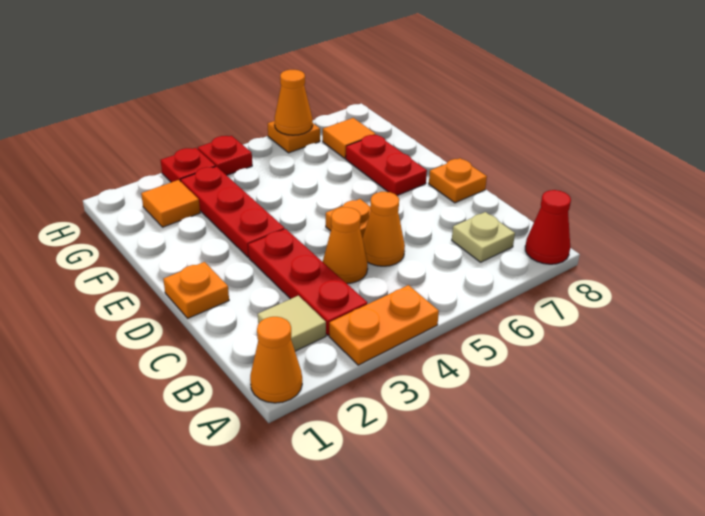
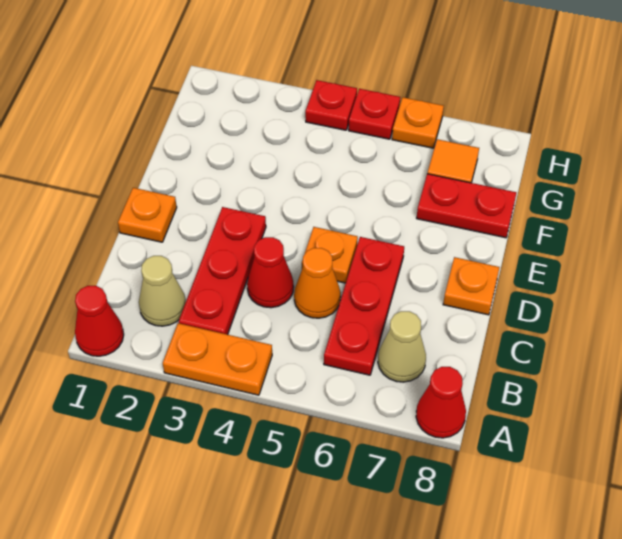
orange cone A1 level 1 -> red cone A1 level 1
tan tile B2 level 1 -> tan cone B2 level 1
tan plate B7 level 1 -> tan cone B7 level 1
orange cone C4 level 1 -> red cone C4 level 1
red plate E3:G3 level 1 -> red plate B6:D6 level 1
red plate E7:F7 level 1 -> red plate F7:F8 level 1
orange tile G2 level 1 -> none
red plate H3 level 1 -> red plate H5 level 1
orange cone H6 level 2 -> none

